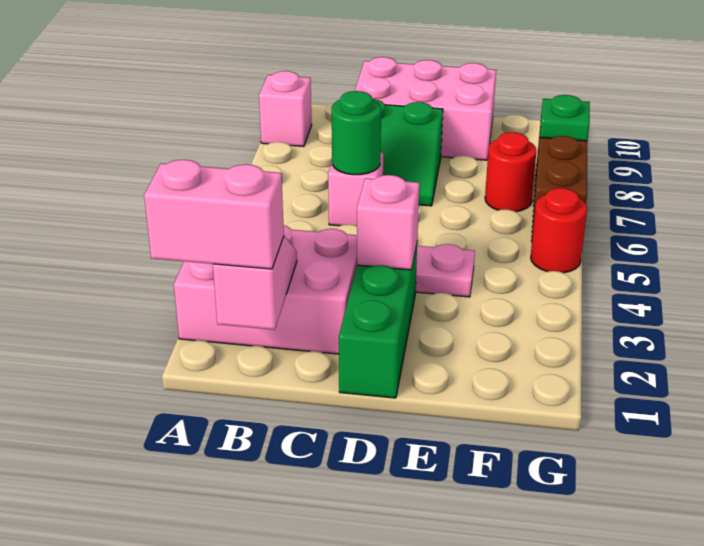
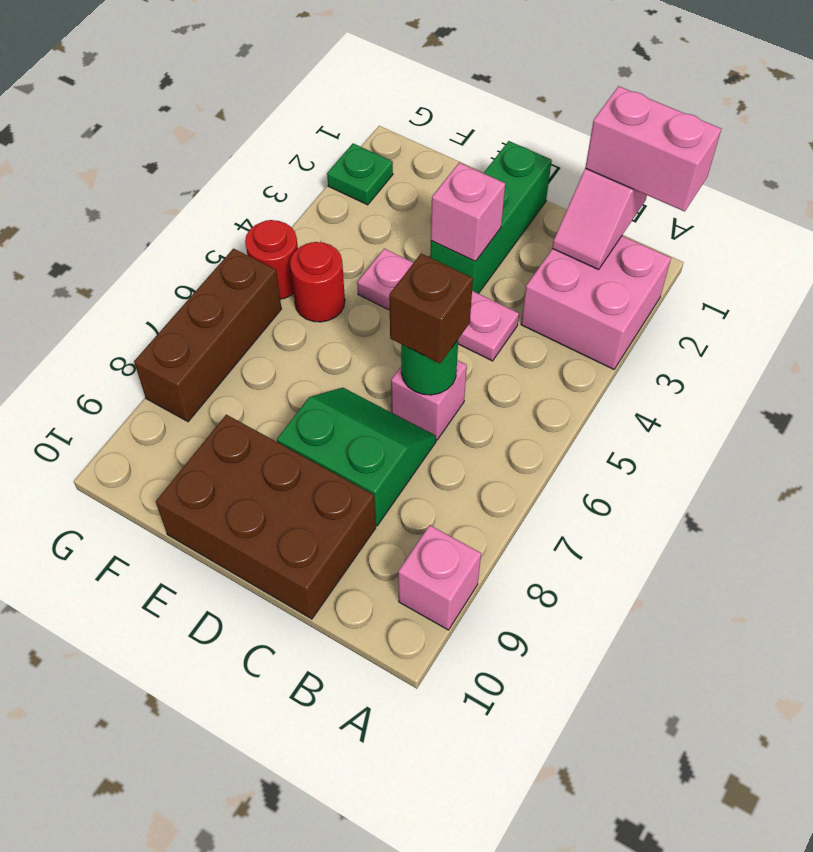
pink brick A2:C3 level 1 -> pink brick A2:B3 level 1
none -> brown brick C6 level 3
pink brick C9:E10 level 1 -> brown brick C9:E10 level 1
red round brick F7 level 1 -> red round brick F5 level 1
green plate G8 level 2 -> green plate G2 level 1

